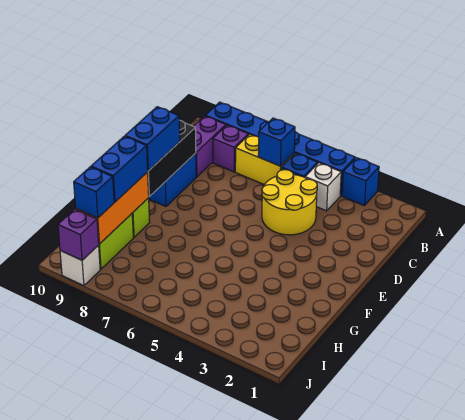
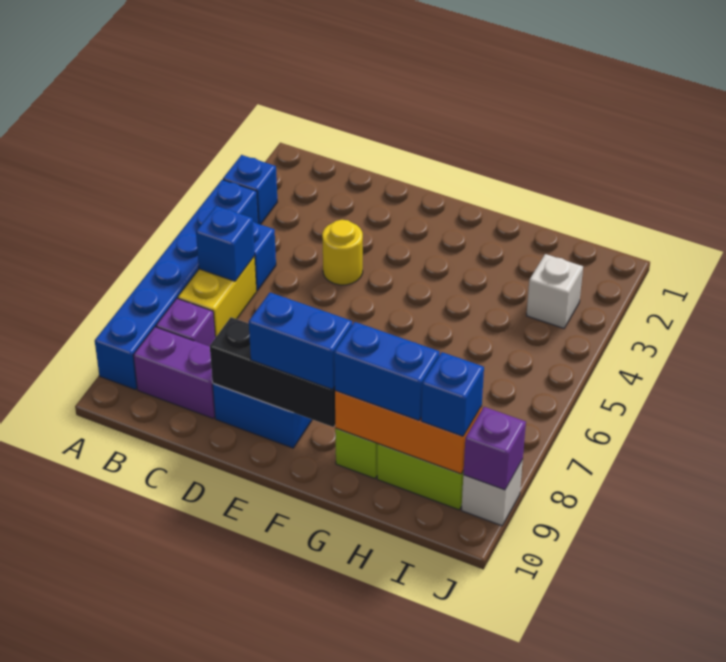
white brick B4 level 1 -> white brick I3 level 1
yellow round brick C4:D5 level 1 -> yellow round brick D4 level 1

